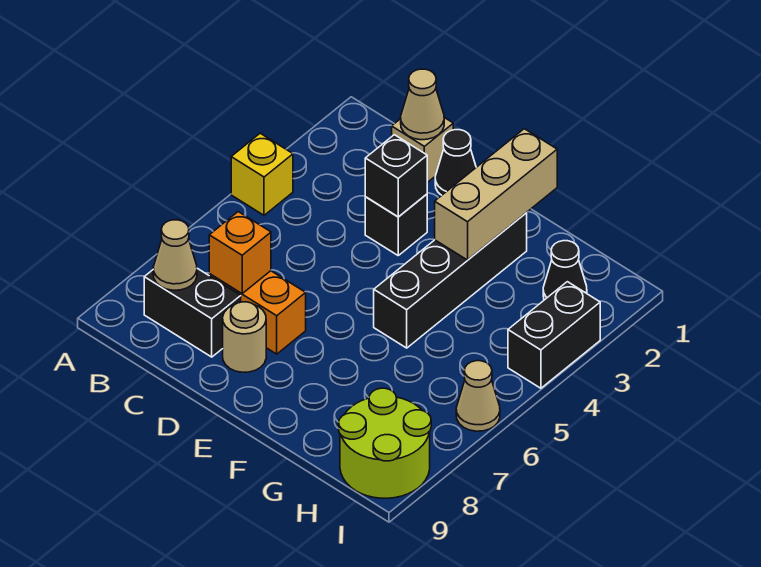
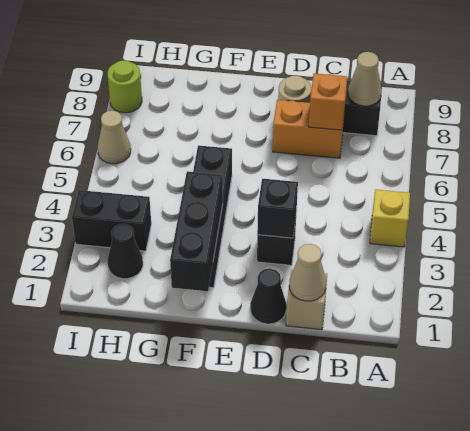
tan brick F1:F3 level 2 -> black brick F1:F3 level 2
lime round brick H8:I9 level 1 -> lime round brick I8 level 1
black brick I3:I4 level 1 -> black brick H3:I3 level 1

